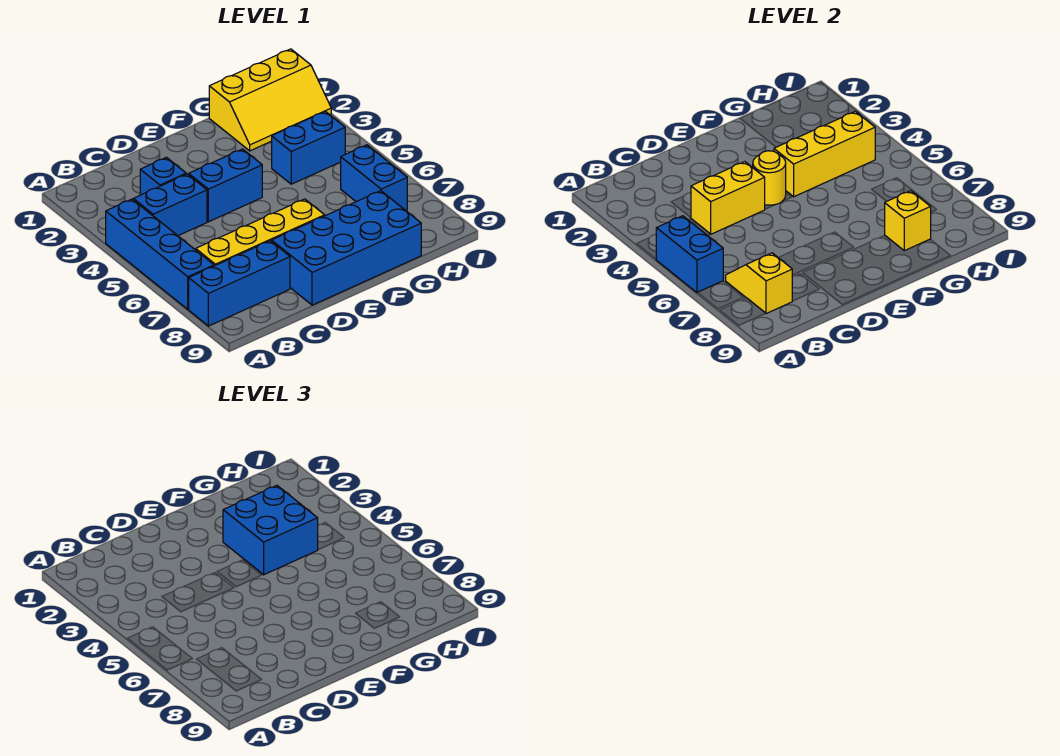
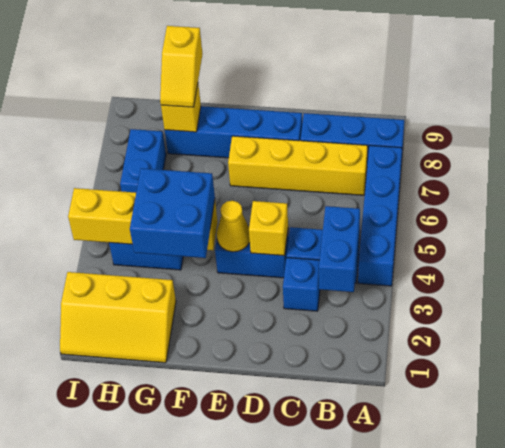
blue brick A5:A6 level 2 -> blue brick B3:B4 level 2
yellow slope B7:B8 level 2 top 8 -> yellow slope G8:G9 level 3 top 9
yellow brick C4:D4 level 2 -> yellow brick D4 level 2
blue brick D8:G9 level 1 -> blue brick D8:G8 level 1
yellow round brick E4 level 2 -> yellow cone E4 level 2
yellow brick F4:H4 level 2 -> yellow brick F4:I4 level 2
yellow slope G1:I2 level 1 top 1 -> yellow slope G1:I2 level 1 top 2

